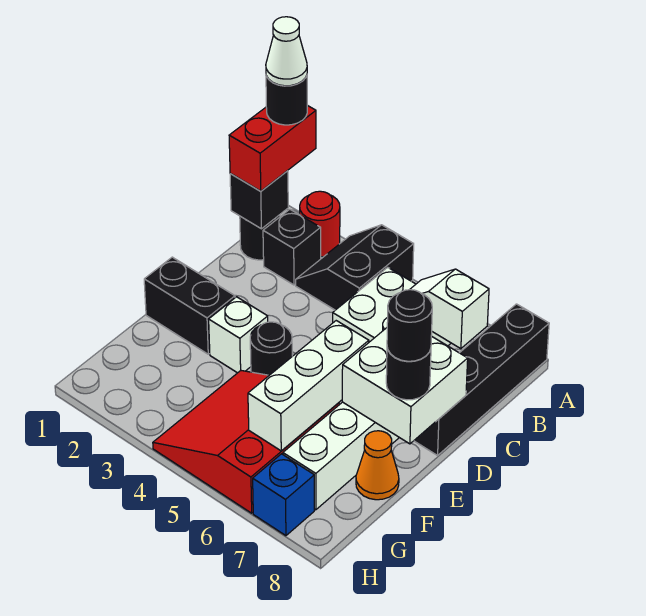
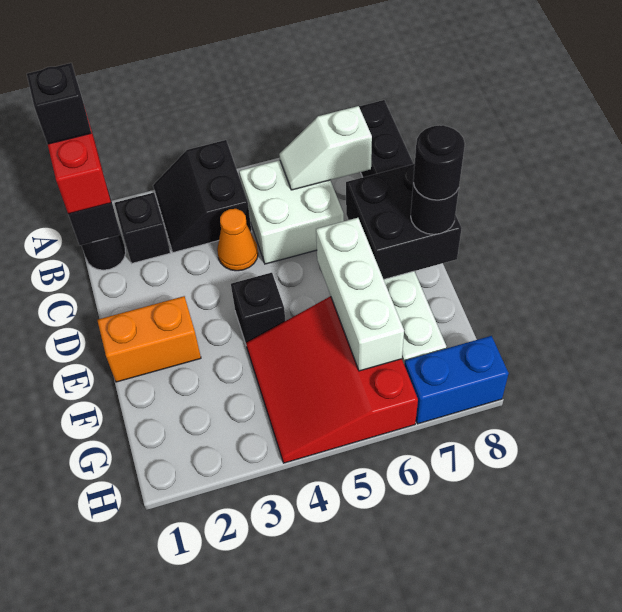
black round brick A1 level 4 -> black brick A1 level 4
white cone A1 level 5 -> none
red round brick A2 level 1 -> none
white brick D7:E8 level 2 -> black brick D7:E8 level 2
black brick E1:E2 level 1 -> orange brick E1:E2 level 1
white brick E3 level 1 -> none
black round brick E4 level 1 -> black brick E4 level 1
orange cone F8 level 1 -> orange cone C4 level 1
blue brick H7 level 1 -> blue brick H7:H8 level 1

